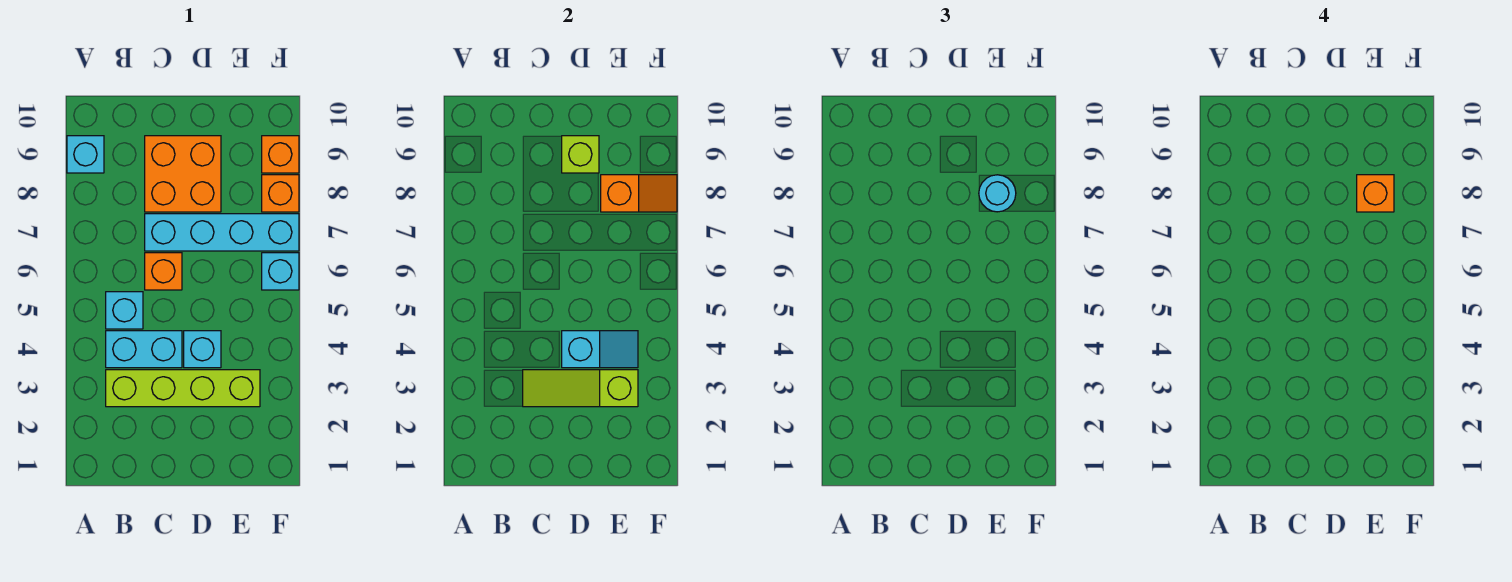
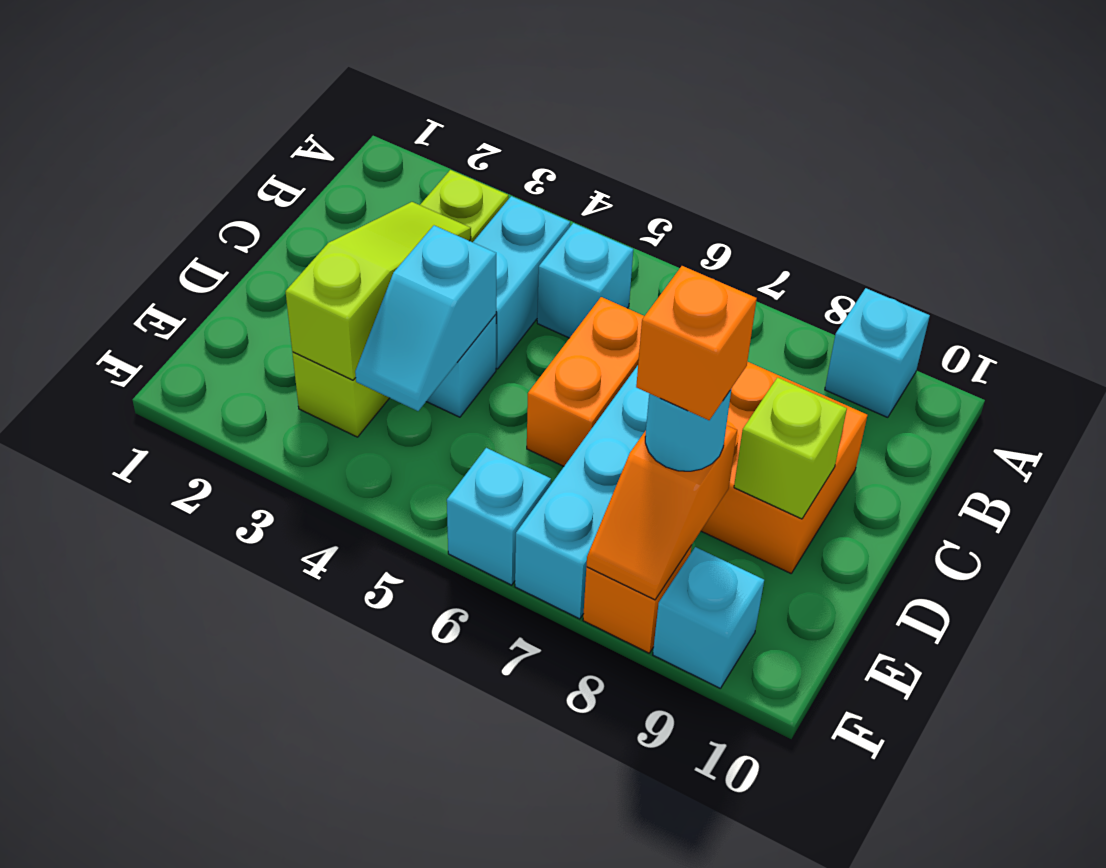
orange brick C6 level 1 -> orange brick C6:D6 level 1
orange brick F9 level 1 -> cyan brick F9 level 1

